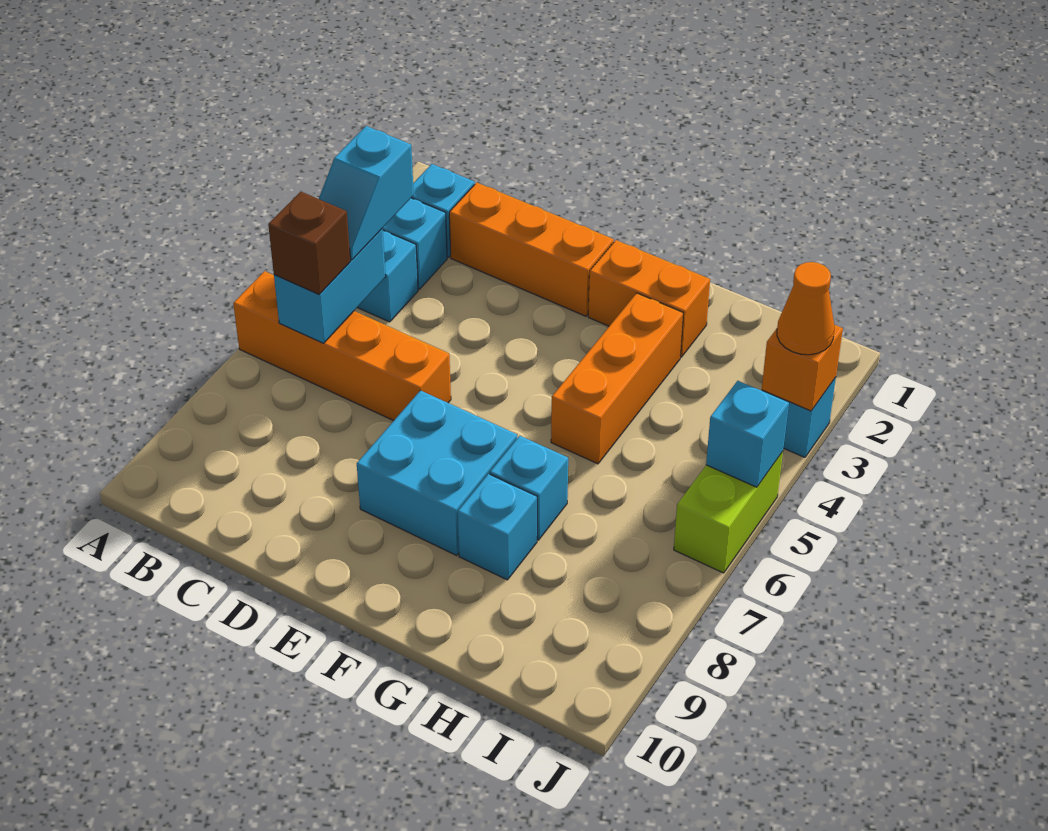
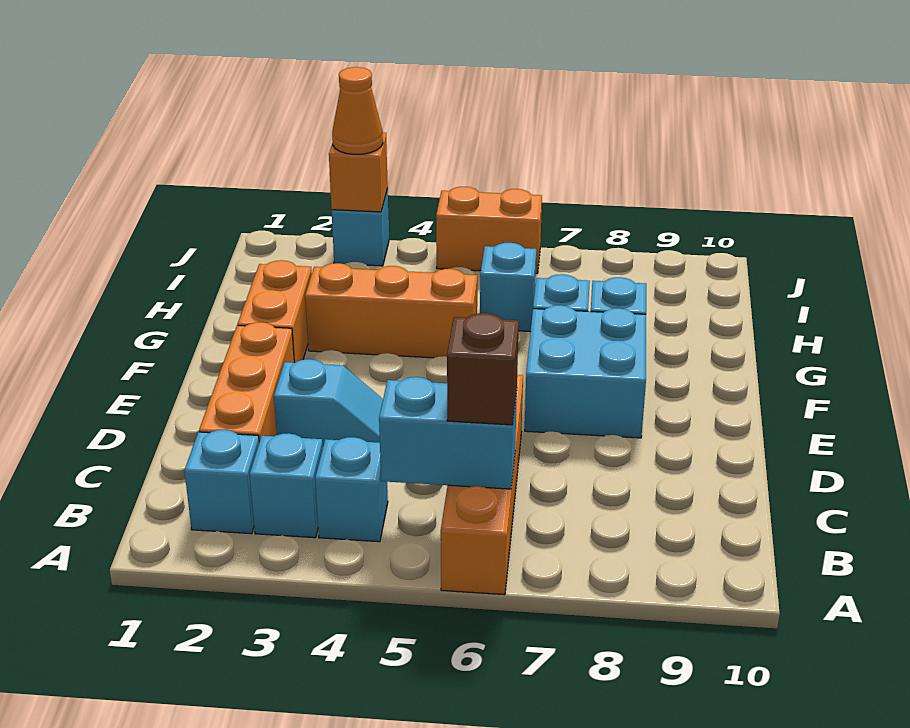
cyan slope B4:B5 level 3 top 4 -> cyan slope D3:D4 level 1 top 3
lime brick J5:J6 level 1 -> orange brick J5:J6 level 1
cyan brick J5 level 2 -> cyan brick H6 level 1

